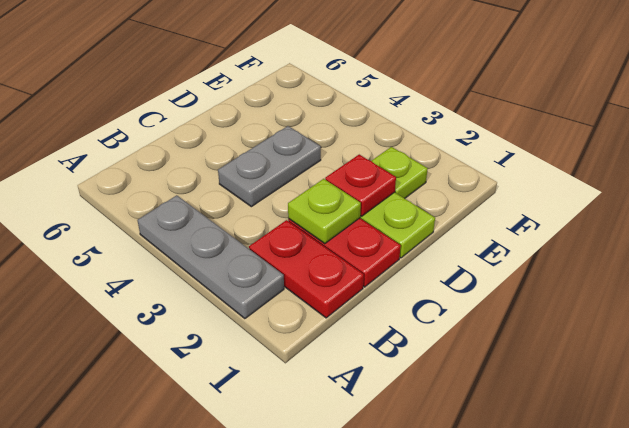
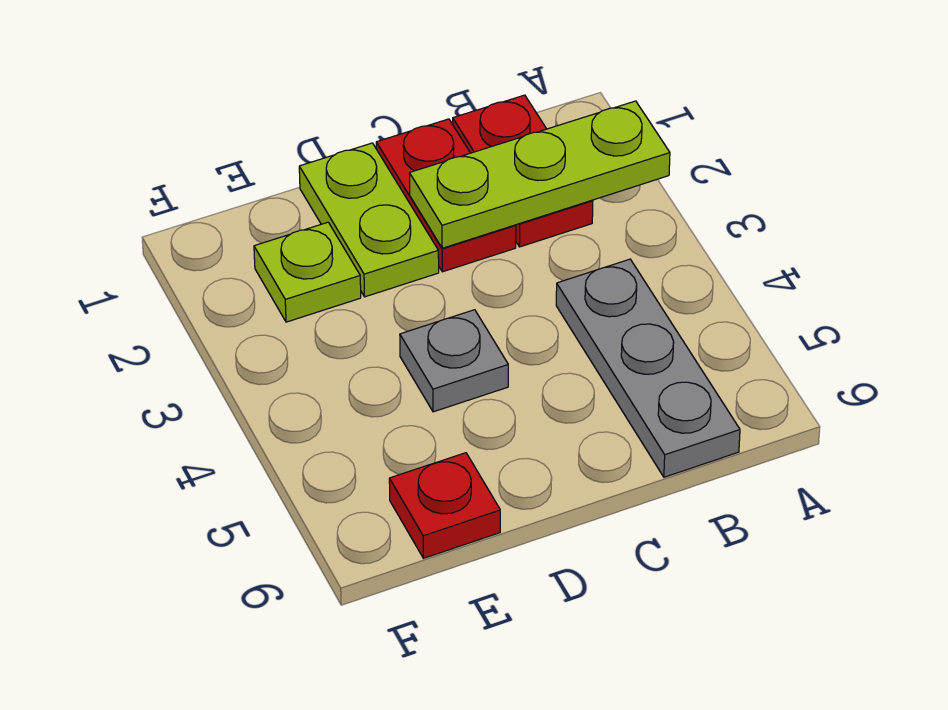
grey plate A2:A4 level 1 -> grey plate B4:B6 level 1
lime plate C2 level 2 -> lime plate A2:C2 level 2
grey plate C4:D4 level 1 -> grey plate D4 level 1
red plate D2 level 2 -> red plate E6 level 1

